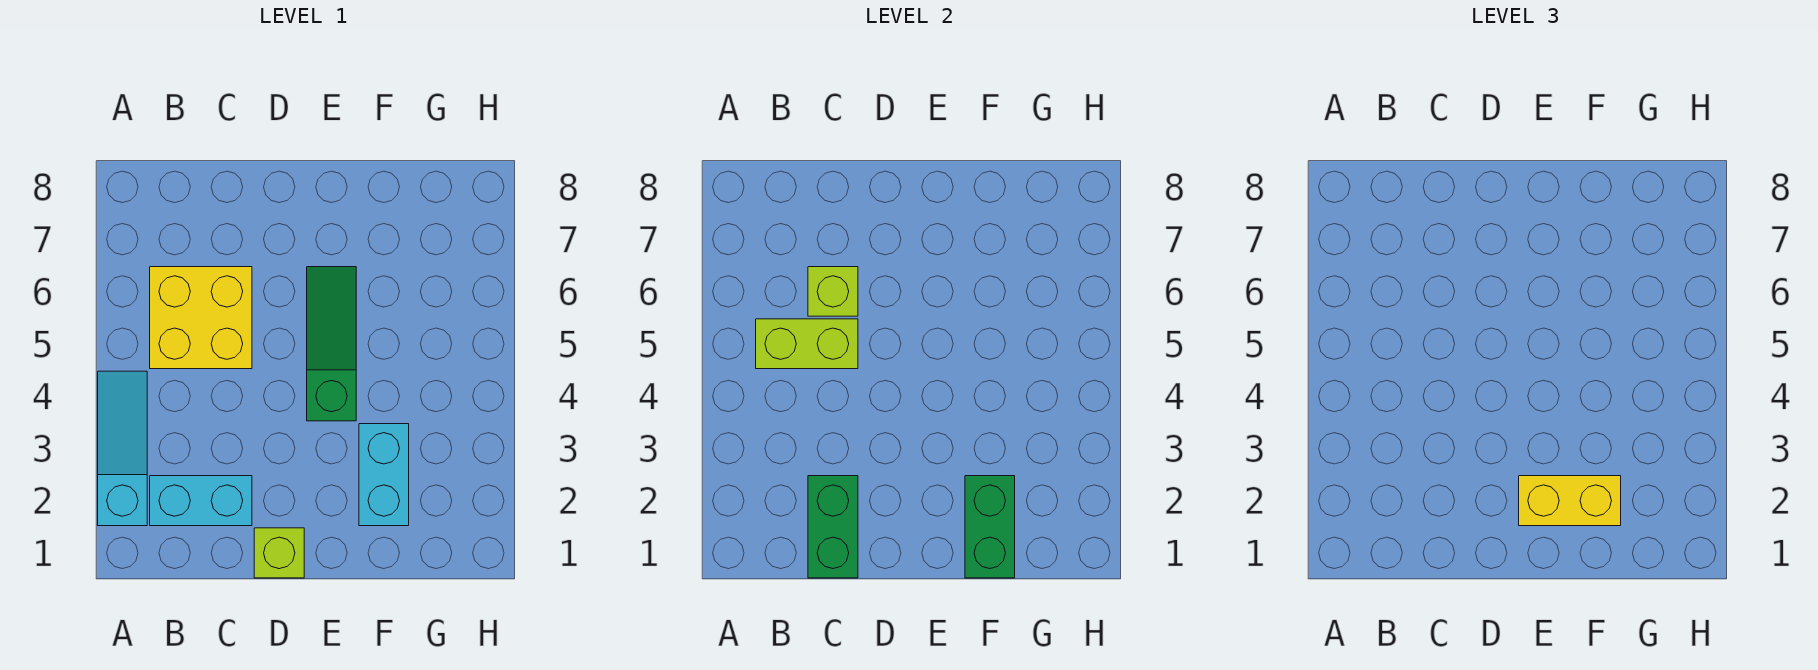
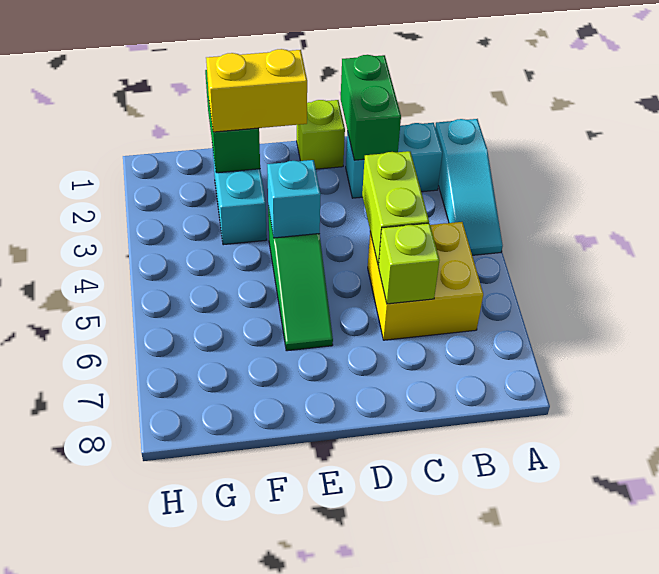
lime brick B5:C5 level 2 -> lime brick C4:C5 level 2
none -> cyan brick E4 level 2

